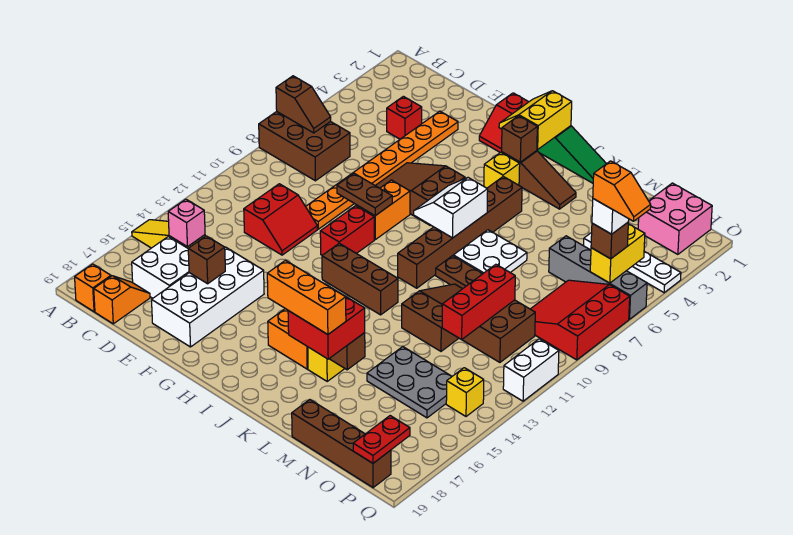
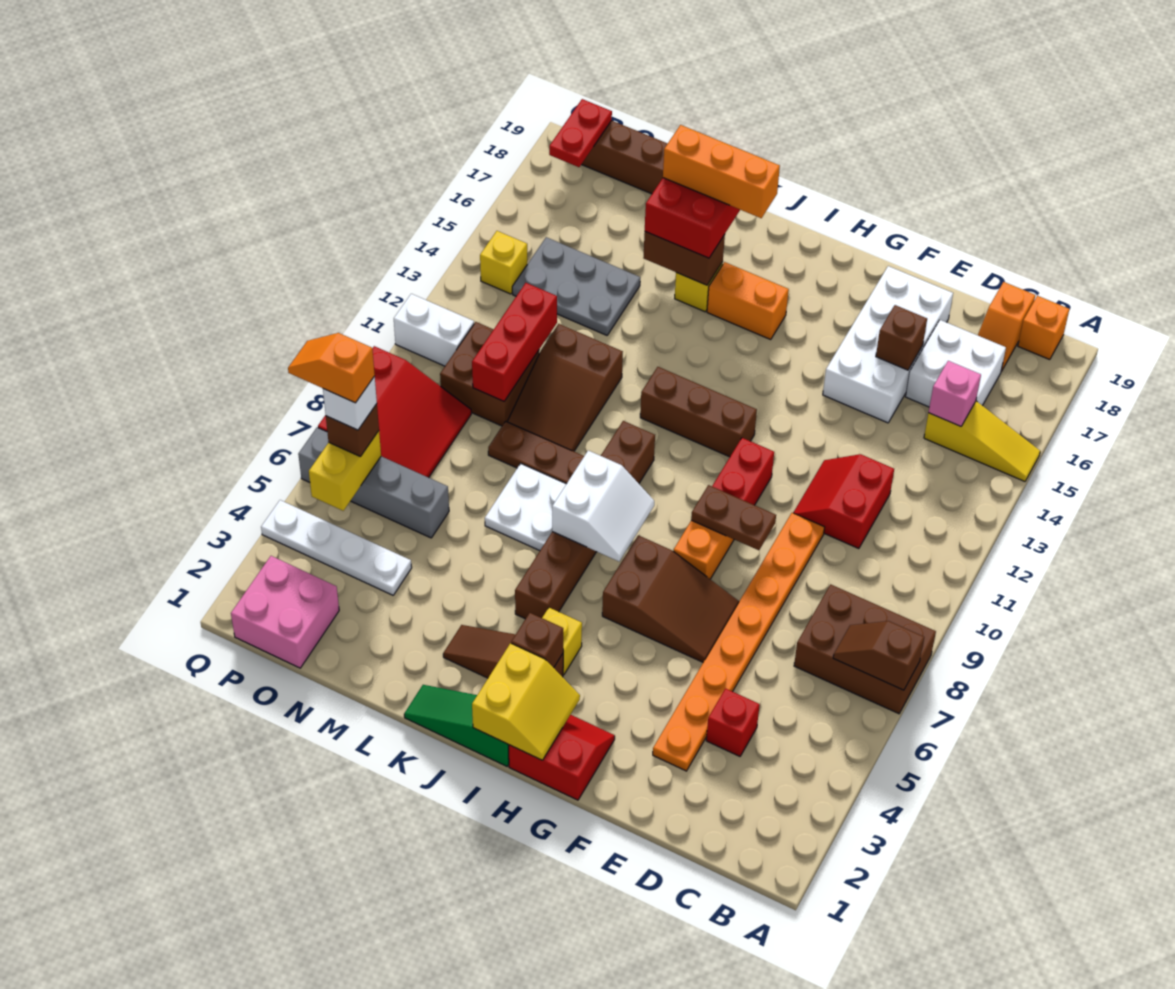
white brick Q11:Q12 level 1 -> white brick P11:Q11 level 1

